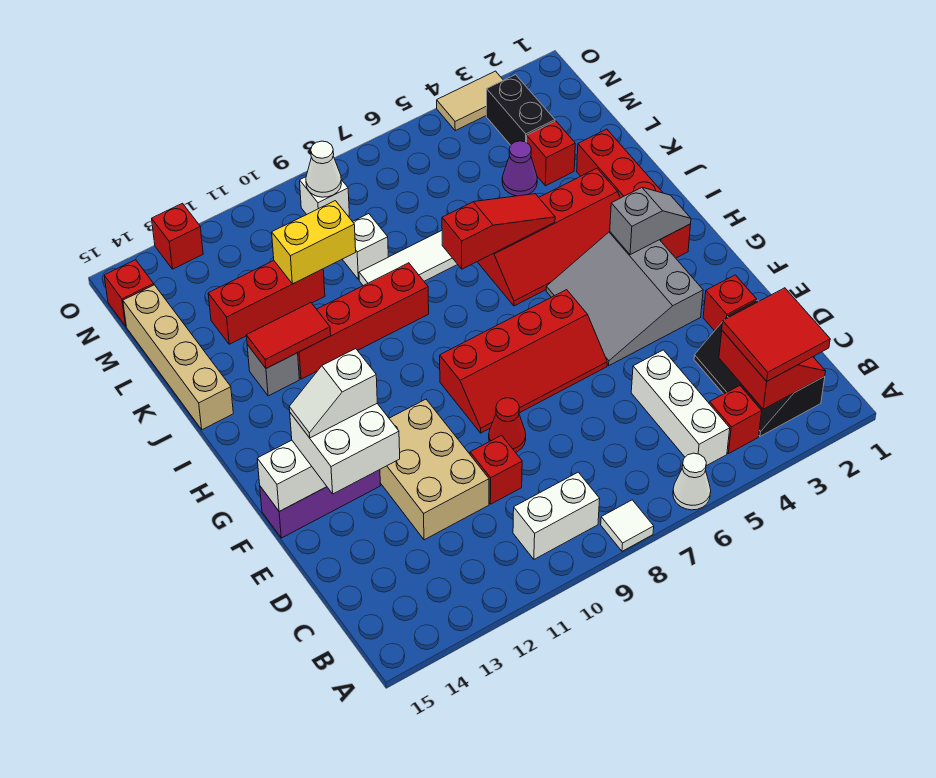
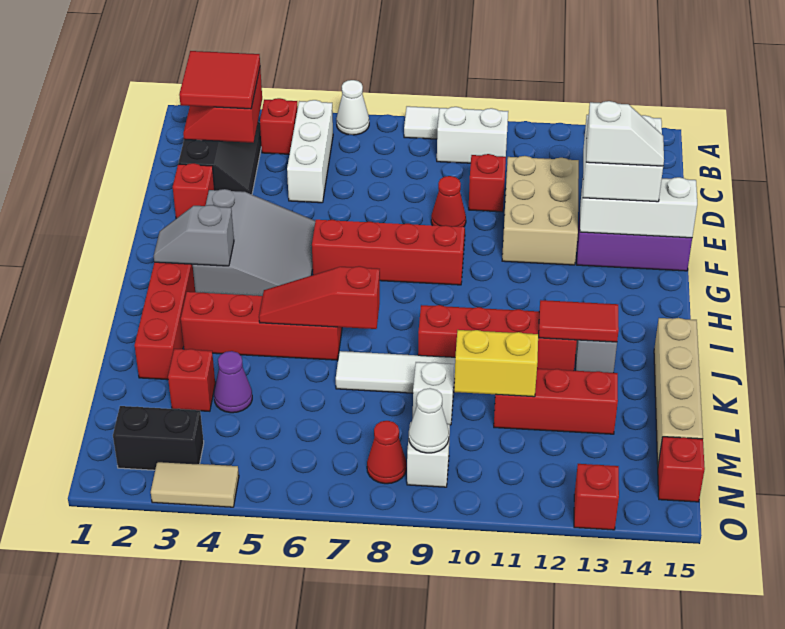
black brick M3:N3 level 1 -> black brick N2:N3 level 1
none -> red cone N8 level 1

